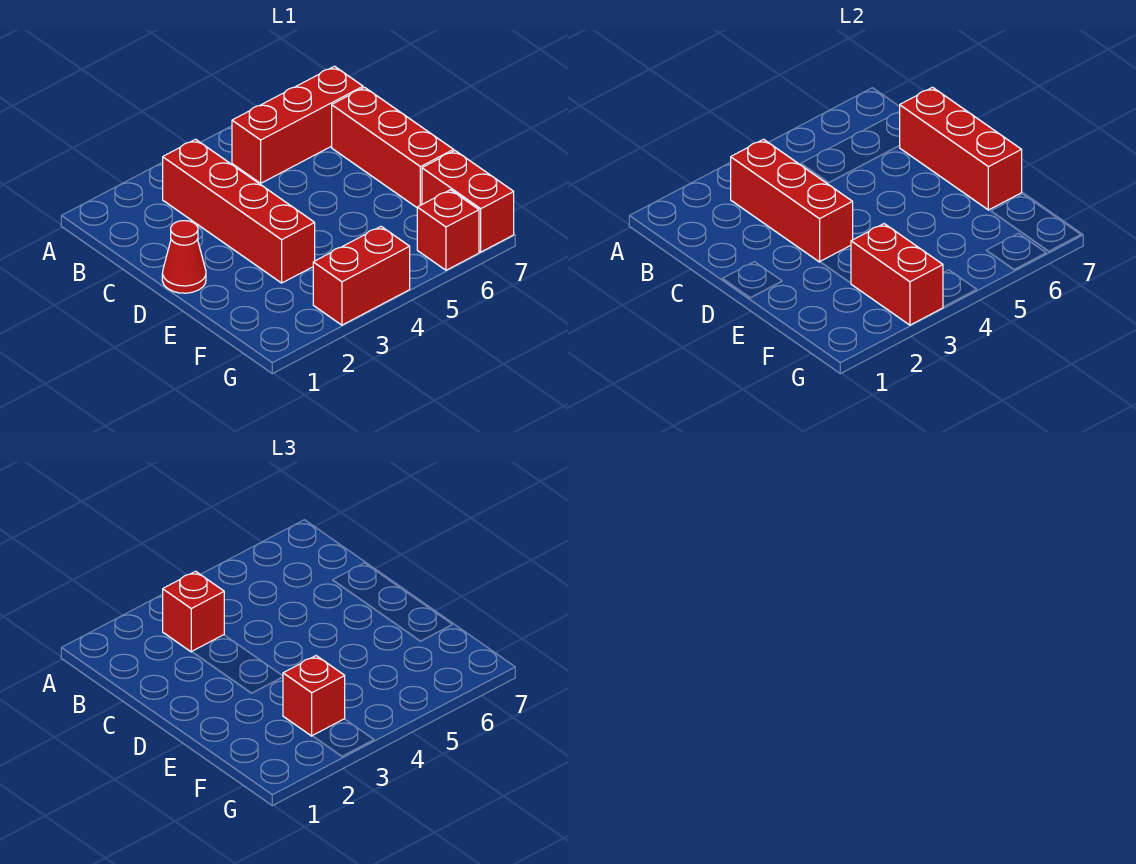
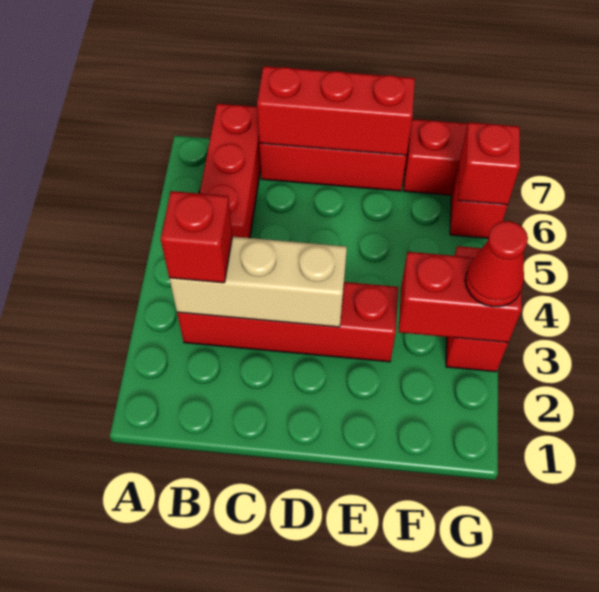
red brick B3:D3 level 2 -> tan brick B3:D3 level 2
red cone D1 level 1 -> red cone G3 level 3
red brick F3 level 3 -> red brick G6 level 2

